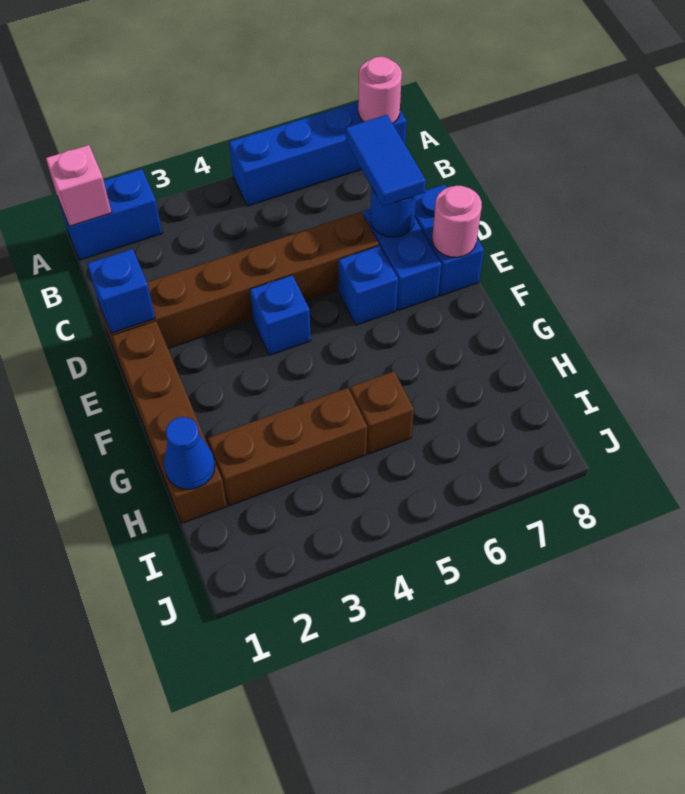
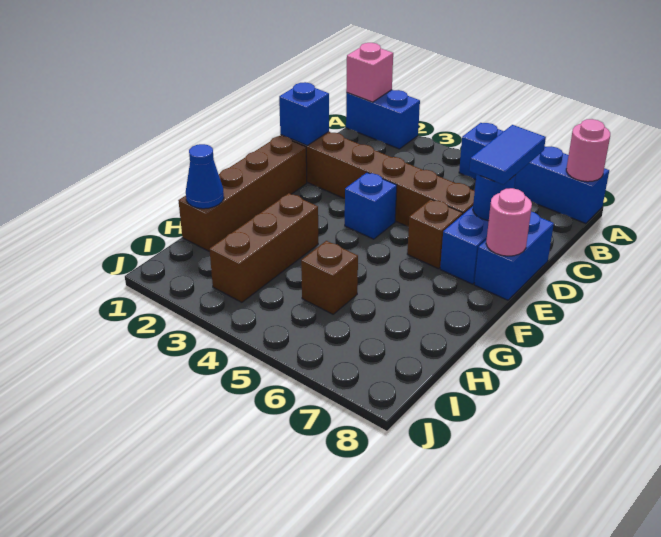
blue brick E6 level 1 -> brown brick E6 level 1
brown brick H2:H4 level 1 -> brown brick G3:I3 level 1

